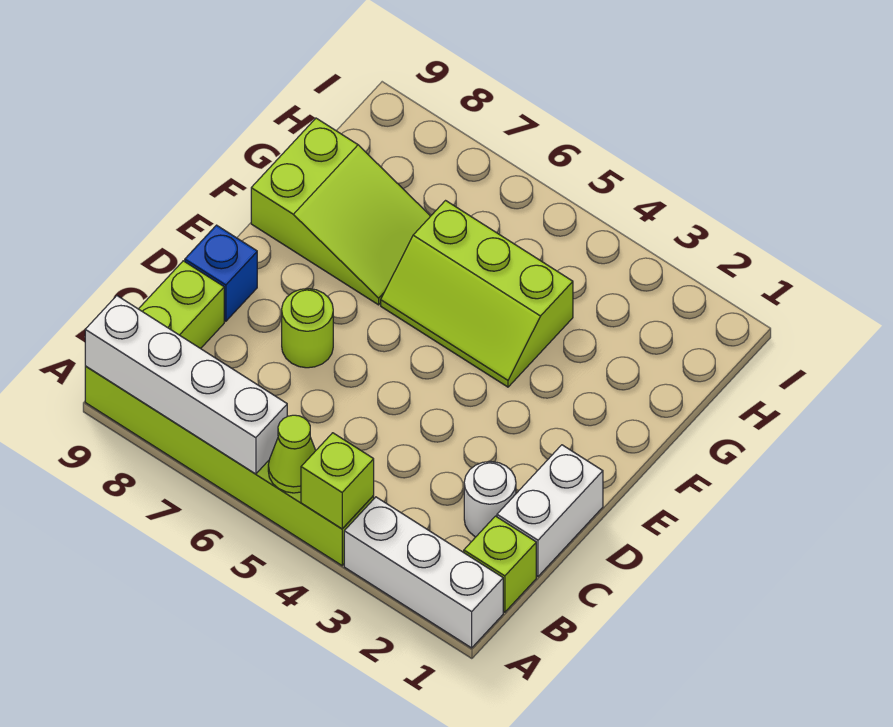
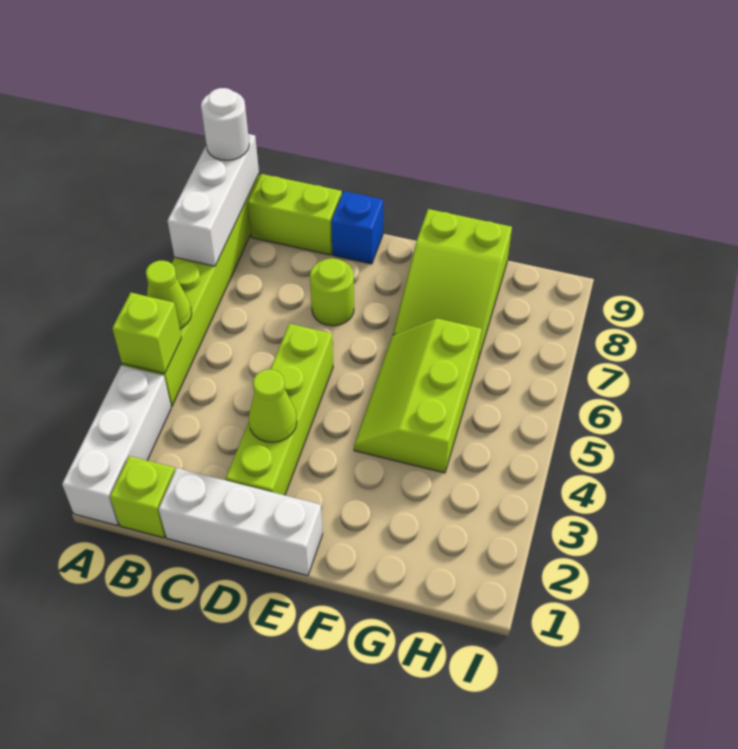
white brick A6:A9 level 2 -> white brick A7:A9 level 2
white brick C1:D1 level 1 -> white brick C1:E1 level 1
white round brick C2 level 1 -> white round brick A9 level 3
none -> lime brick D2:D5 level 1
none -> lime cone D3 level 2

